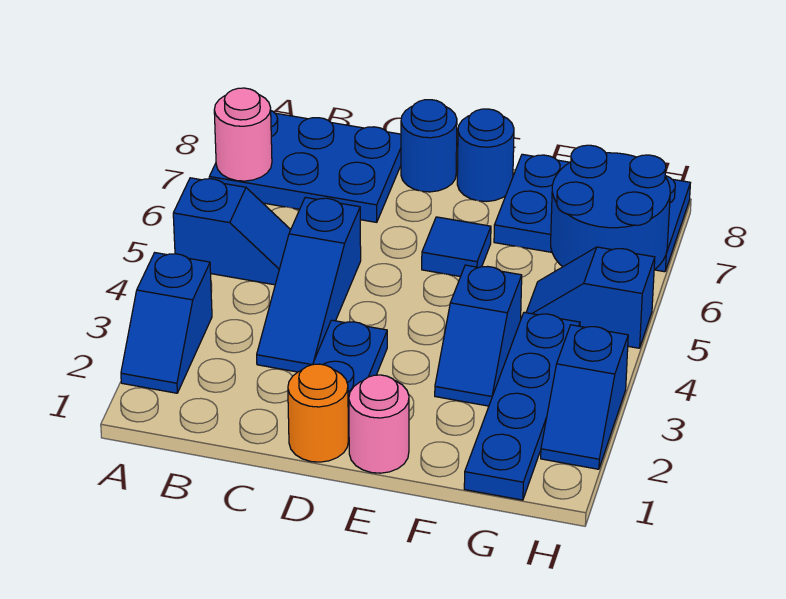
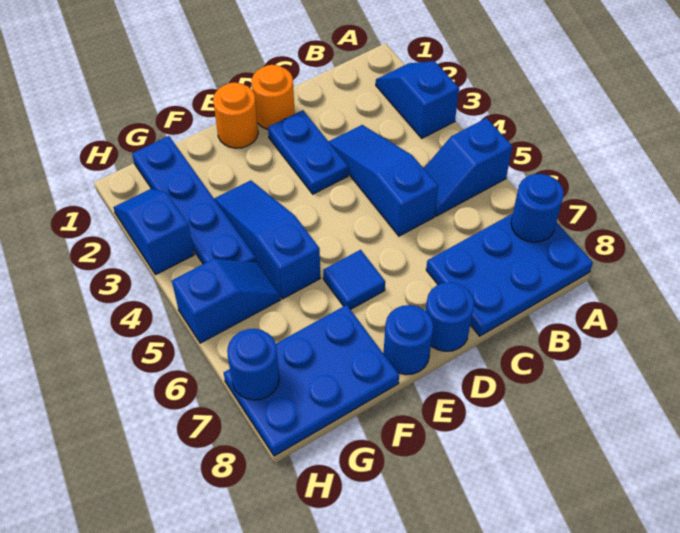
pink round brick A7 level 2 -> blue round brick A7 level 2
pink round brick E1 level 1 -> orange round brick E1 level 1
blue slope F3:F4 level 1 top 4 -> blue slope F3:F5 level 1 top 5
blue round brick G6:H7 level 2 -> blue round brick H7 level 2

